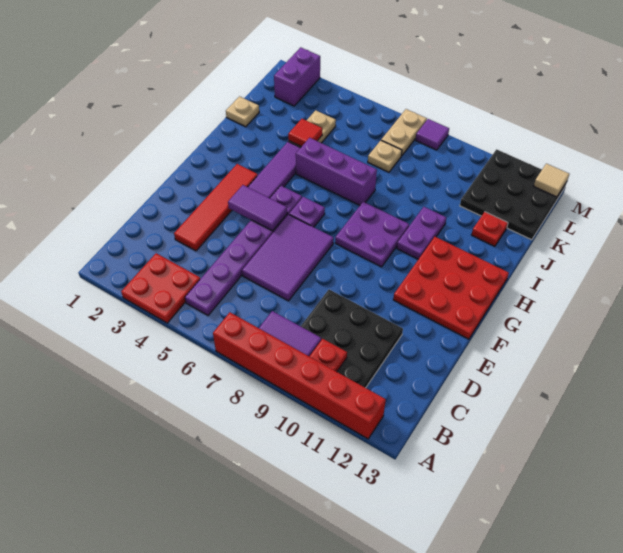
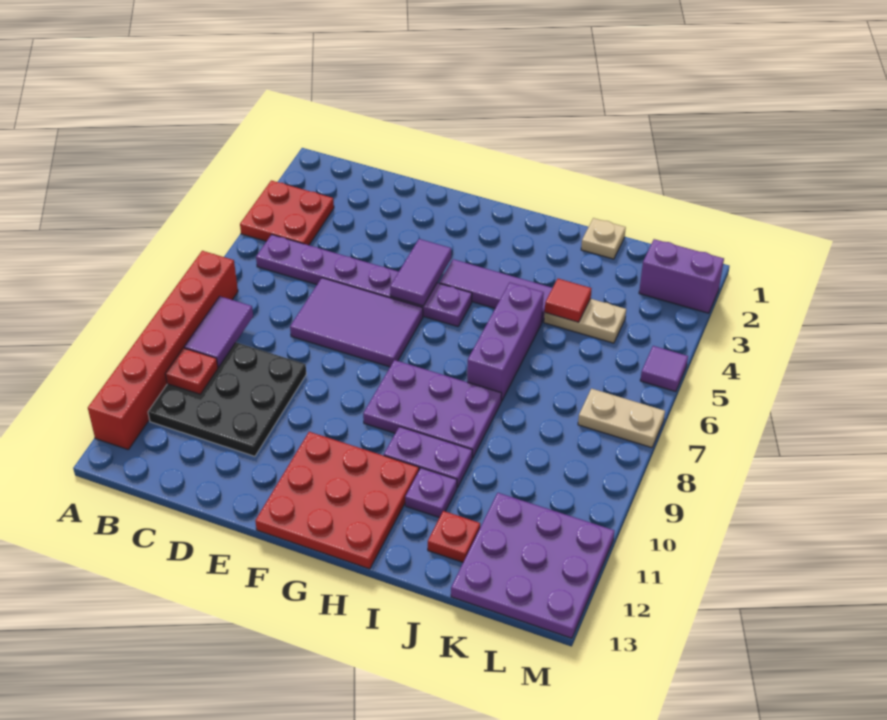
red tile D3:G3 level 1 -> none
purple plate G6 level 1 -> purple plate I11 level 1
purple plate G8:H9 level 1 -> purple plate G8:I9 level 1
tan plate K7 level 1 -> none
black plate K11:M13 level 1 -> purple plate K11:M13 level 1
purple tile M8 level 1 -> purple tile M5 level 1
tan tile M13 level 2 -> none

